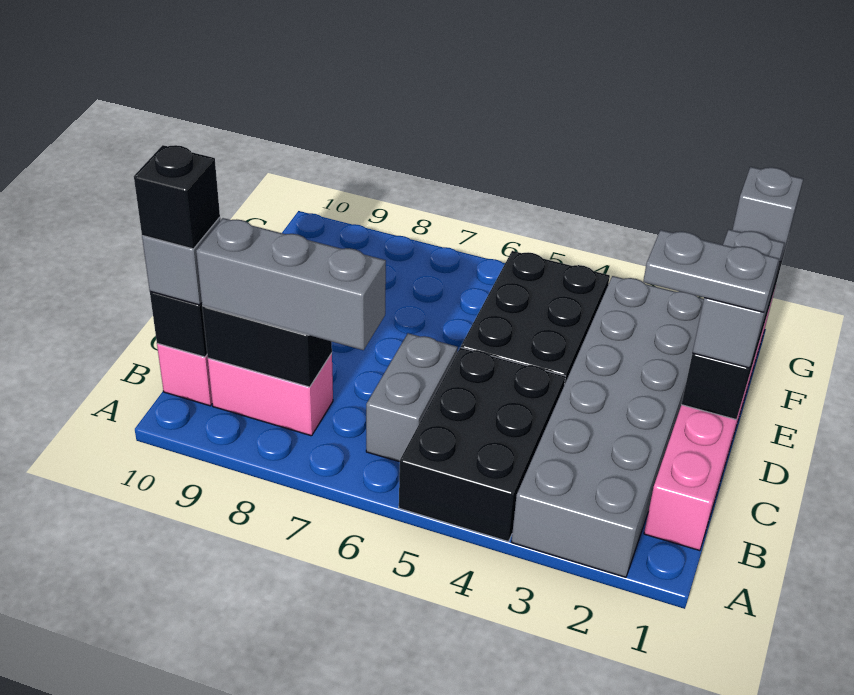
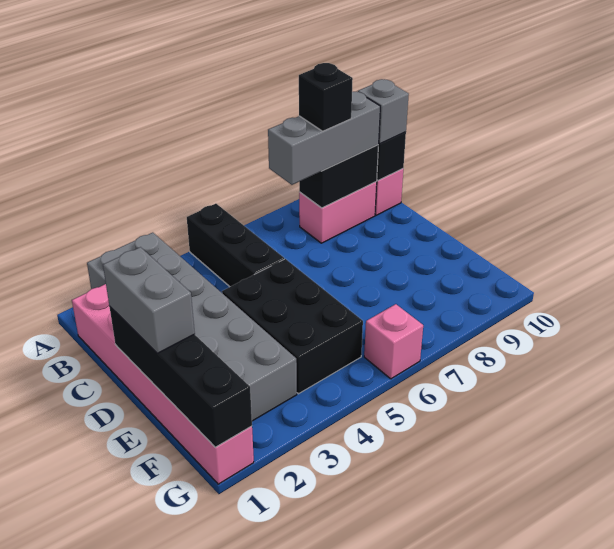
black brick A4:C5 level 1 -> black brick A5:C5 level 1
grey brick B6:C6 level 1 -> none
black brick B10 level 4 -> black brick B8 level 4
grey plate D1:D2 level 4 -> none
grey brick G1 level 3 -> none
none -> pink brick G6 level 1

